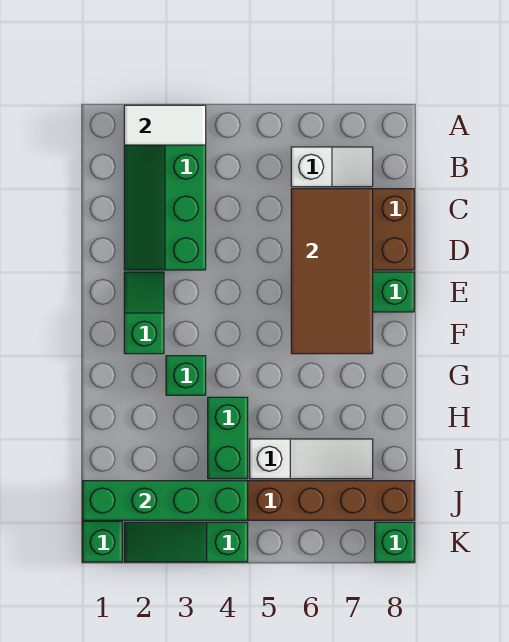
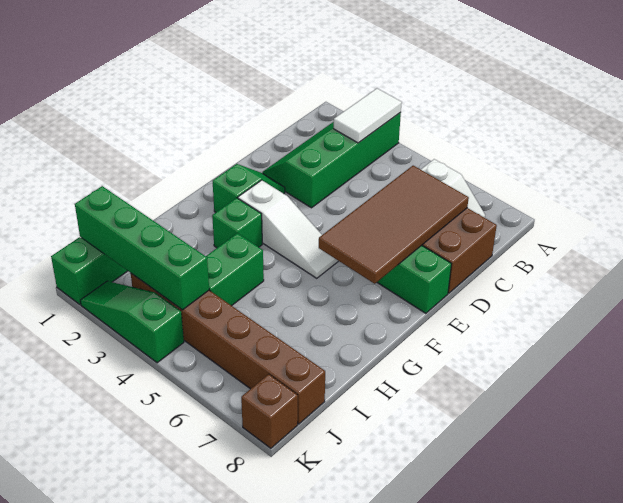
white tile A2:A3 level 2 -> white tile A3:B3 level 2
white slope I5:I7 level 1 top 5 -> white slope F3:F5 level 1 top 3
green brick K8 level 1 -> brown brick K8 level 1

